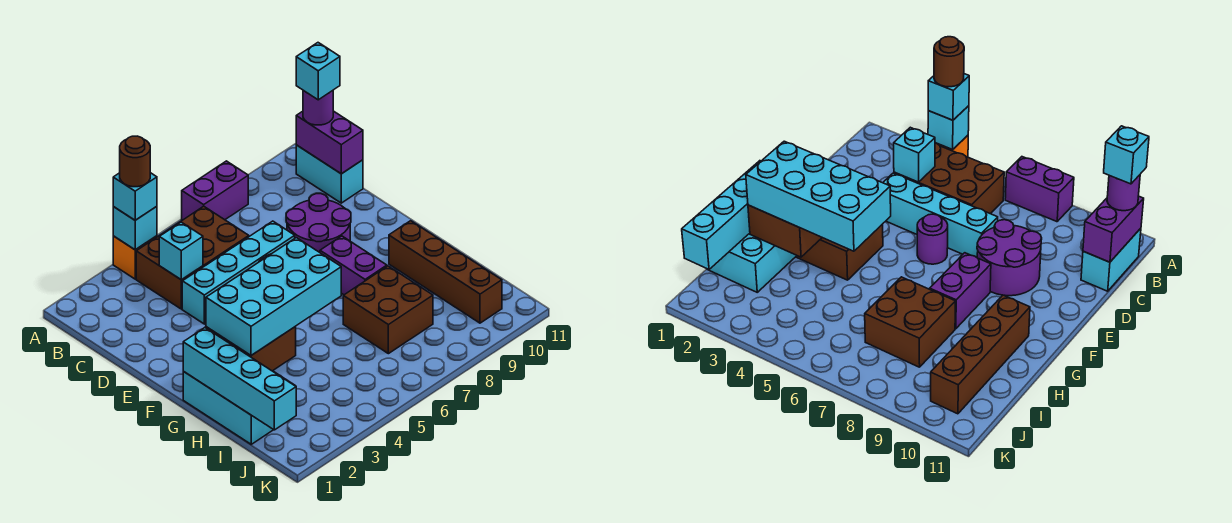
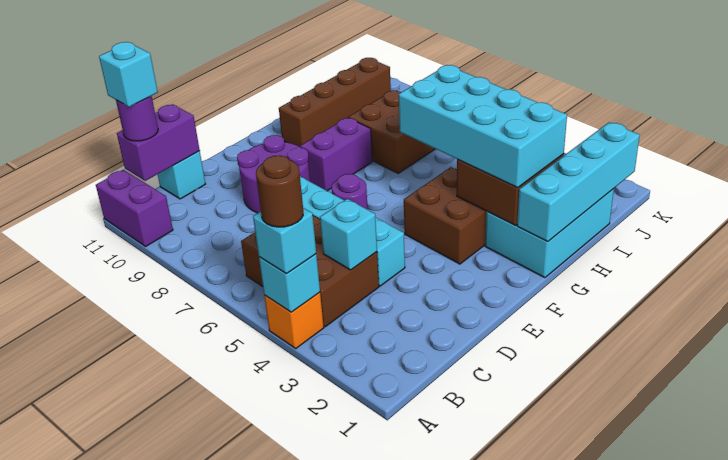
purple brick A7:A8 level 1 -> purple brick A10:A11 level 1
cyan brick B11:C11 level 1 -> cyan brick C11 level 1

